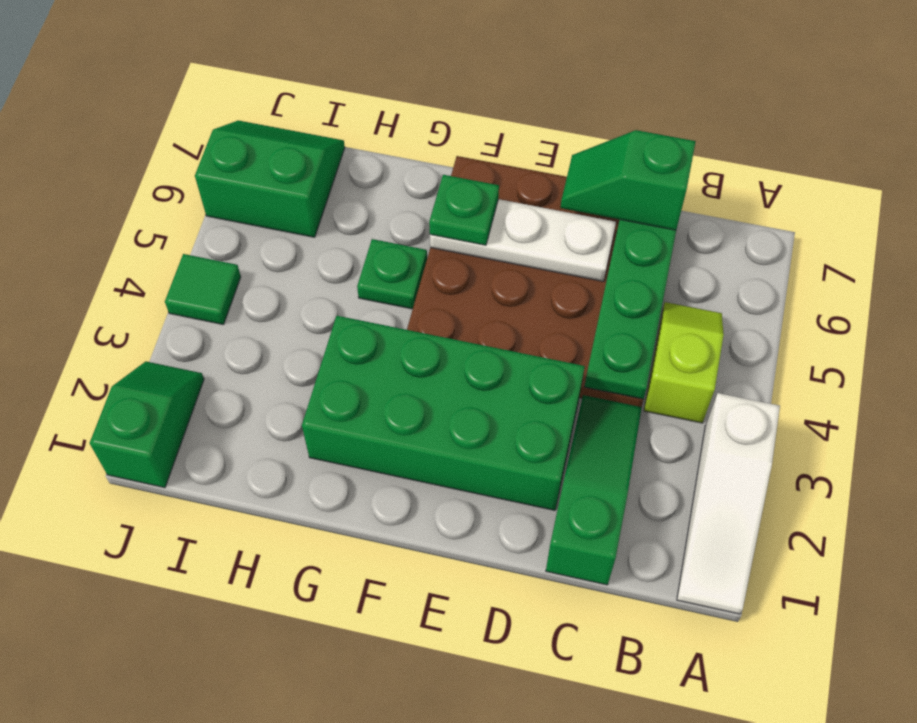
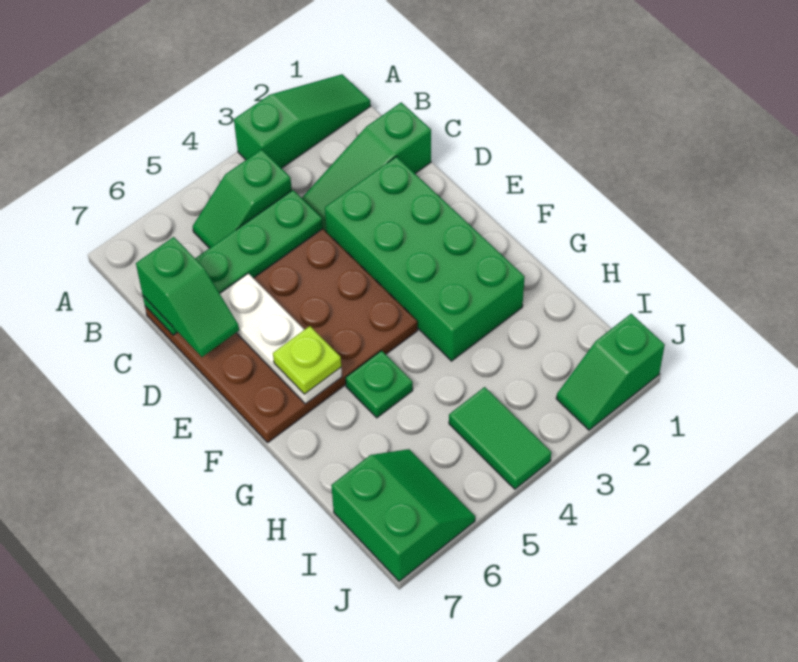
white slope A1:A3 level 1 top 3 -> green slope A1:A3 level 1 top 3
lime slope B4:B5 level 1 top 4 -> green slope B4:B5 level 1 top 4
green plate F6 level 3 -> lime plate F6 level 3
green slope I6:J7 level 1 top 6 -> green slope I6:J7 level 1 top 7
green tile J4 level 1 -> green tile I4:J4 level 1

